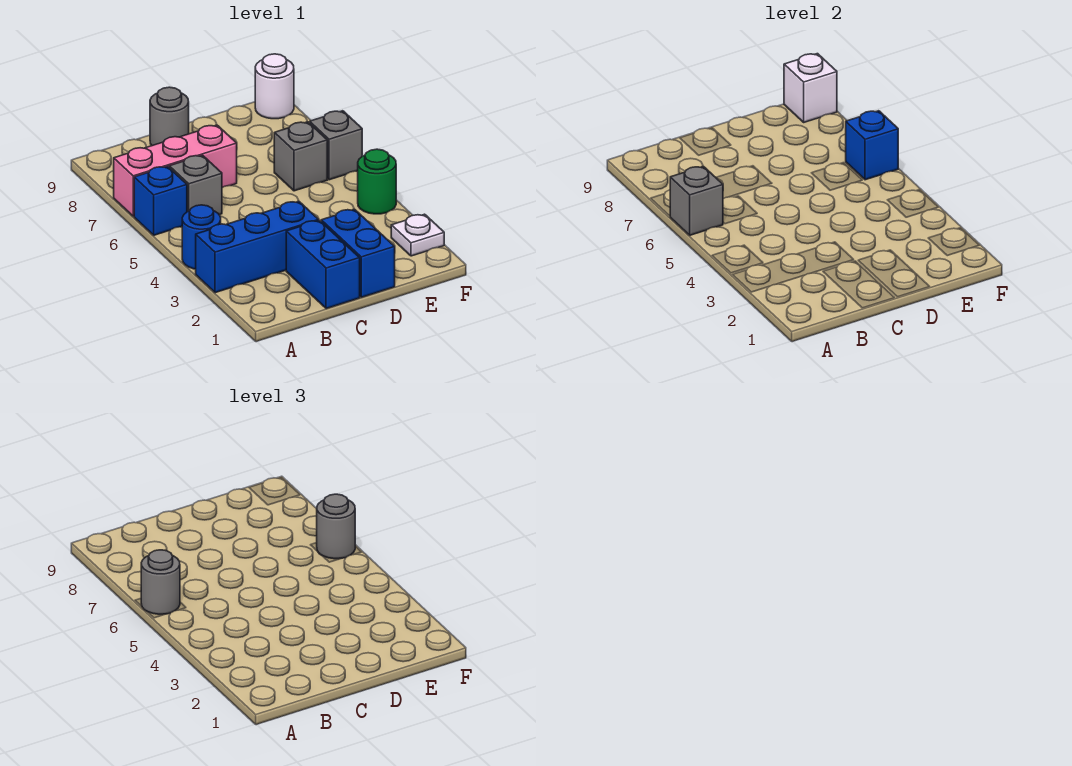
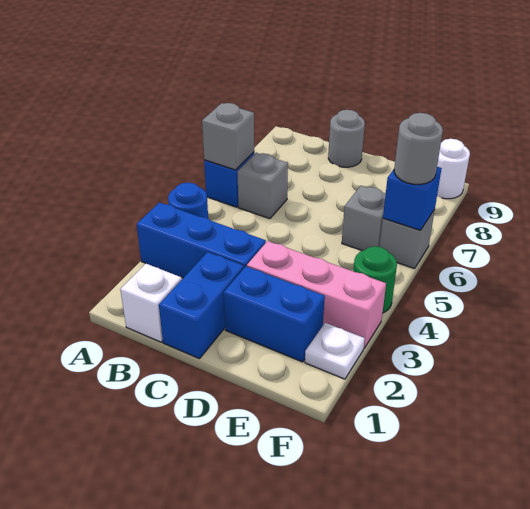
grey round brick A6 level 3 -> none
pink brick A7:C7 level 1 -> pink brick D3:F3 level 1
blue brick D1:D2 level 1 -> blue brick D2:E2 level 1
white brick F9 level 2 -> white brick B1 level 1

